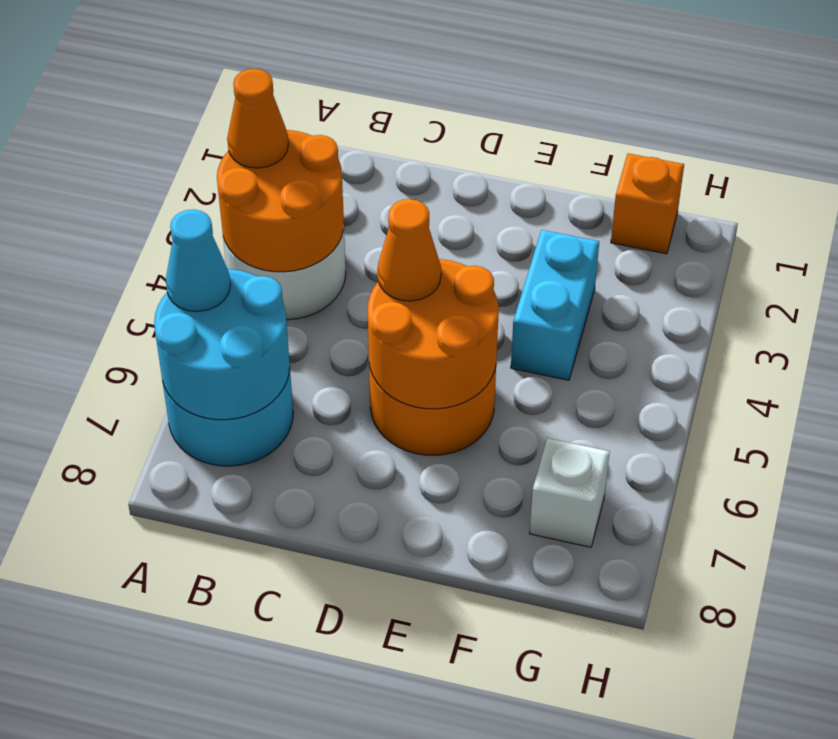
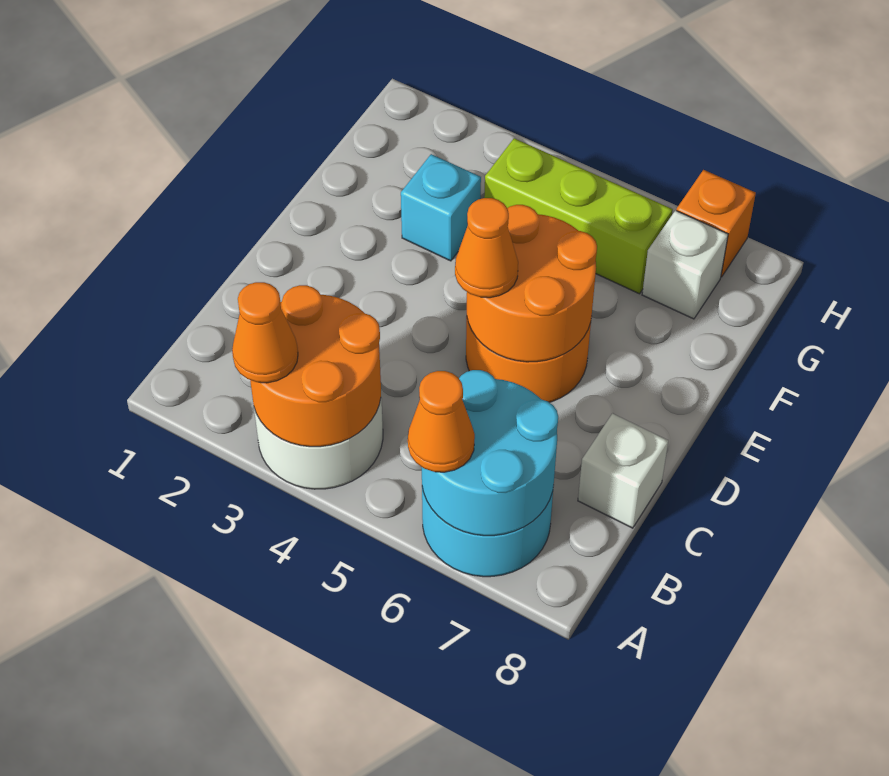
cyan cone A6 level 3 -> orange cone A6 level 3
none -> white brick C8 level 1
cyan brick F3:F4 level 1 -> cyan brick F3 level 1
orange brick G1 level 1 -> orange brick H7 level 1
none -> lime brick G4:G6 level 1

